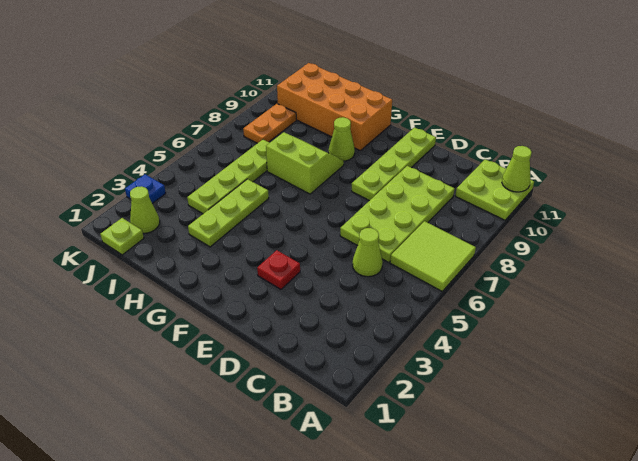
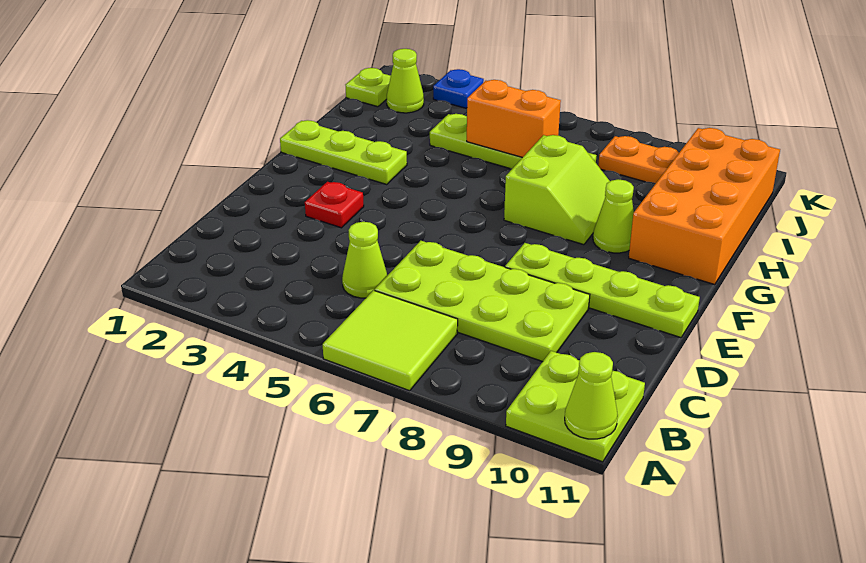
lime plate H3:H5 level 1 -> lime plate G1:G3 level 1
none -> orange brick I5:I6 level 2

